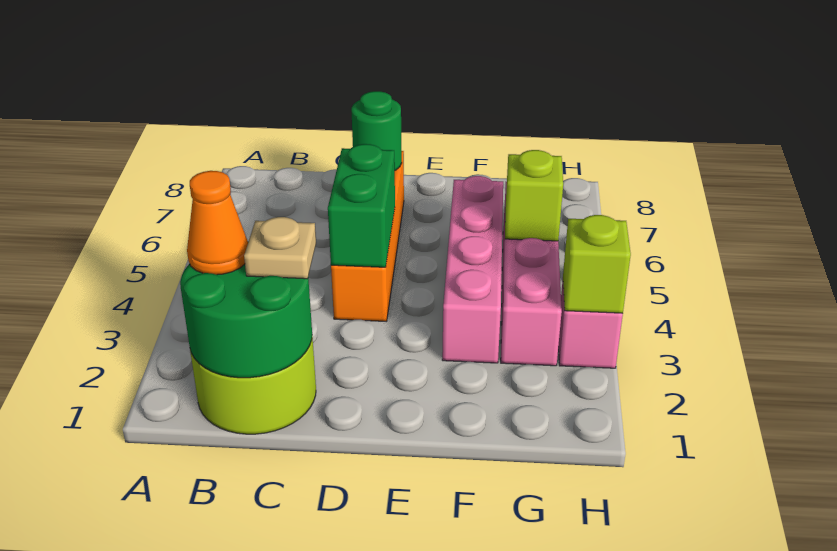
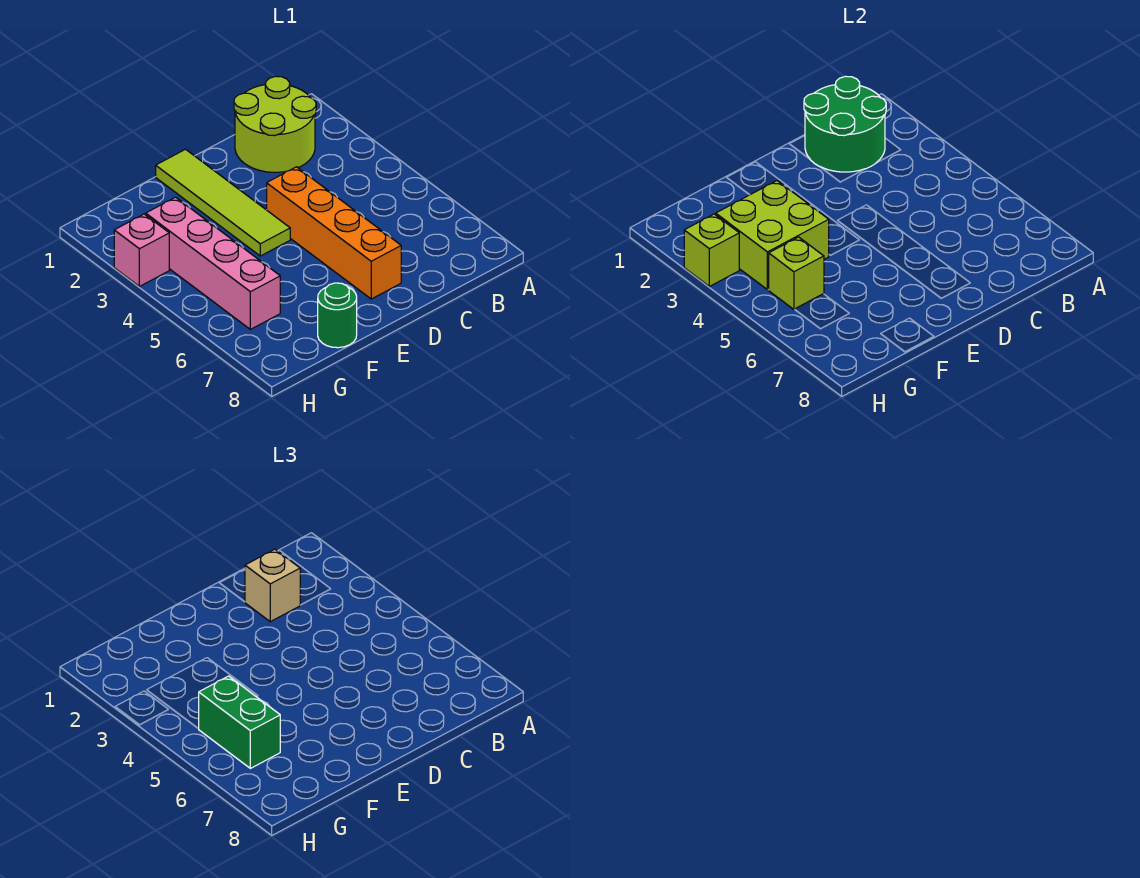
orange cone B2 level 3 -> none
tan plate C2 level 3 -> tan brick C2 level 3
green brick D4:D5 level 2 -> green brick G5:G6 level 3
green round brick D7 level 2 -> green round brick F8 level 1
none -> lime tile E1:E4 level 1
pink brick F3:F6 level 1 -> none
none -> lime brick F3:G4 level 2

